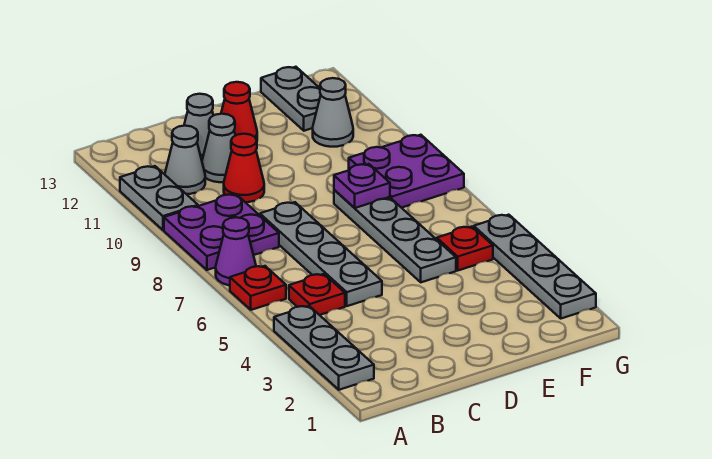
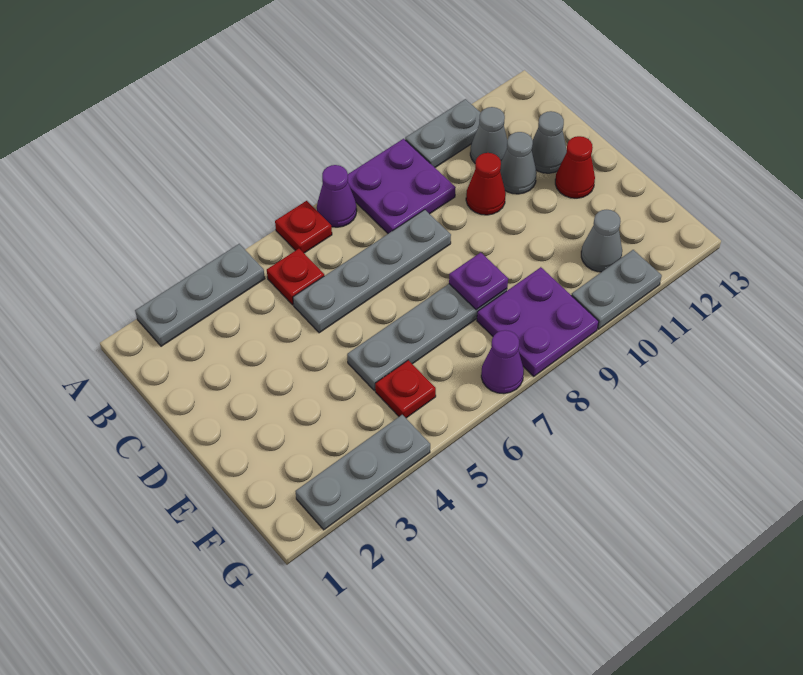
grey plate F12:F13 level 1 -> grey plate G10:G11 level 1
grey plate G2:G5 level 1 -> grey plate G2:G4 level 1
none -> purple cone G7 level 1

